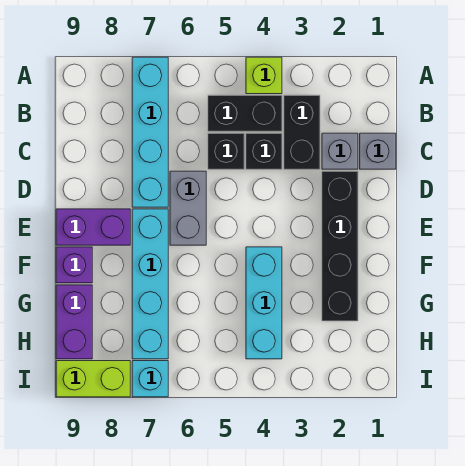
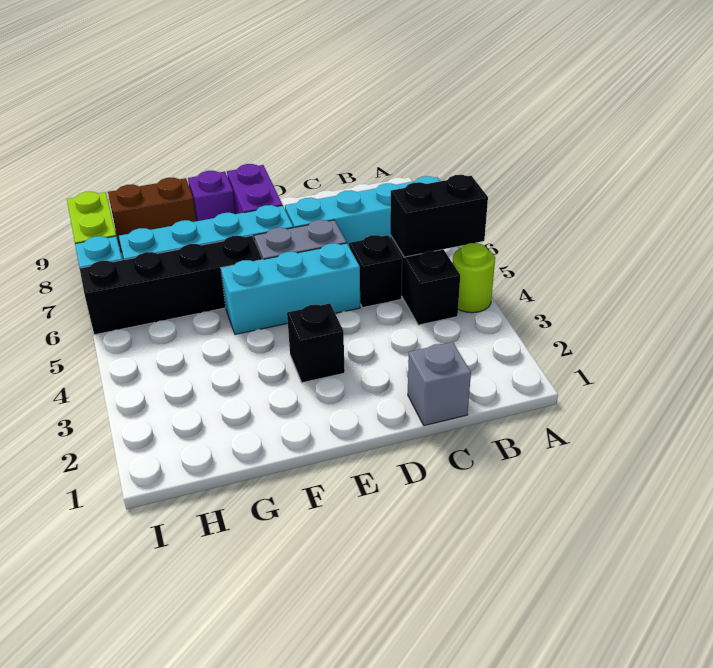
lime brick A4 level 1 -> lime round brick A4 level 1
black brick B3:C3 level 1 -> black brick A5:B5 level 2
grey brick C2 level 1 -> none
black brick C4 level 1 -> black brick E3 level 1
black brick D2:G2 level 1 -> black brick F6:I6 level 1
cyan brick F4:H4 level 1 -> cyan brick D5:F5 level 1
purple brick G9:H9 level 1 -> brown brick G9:H9 level 1

